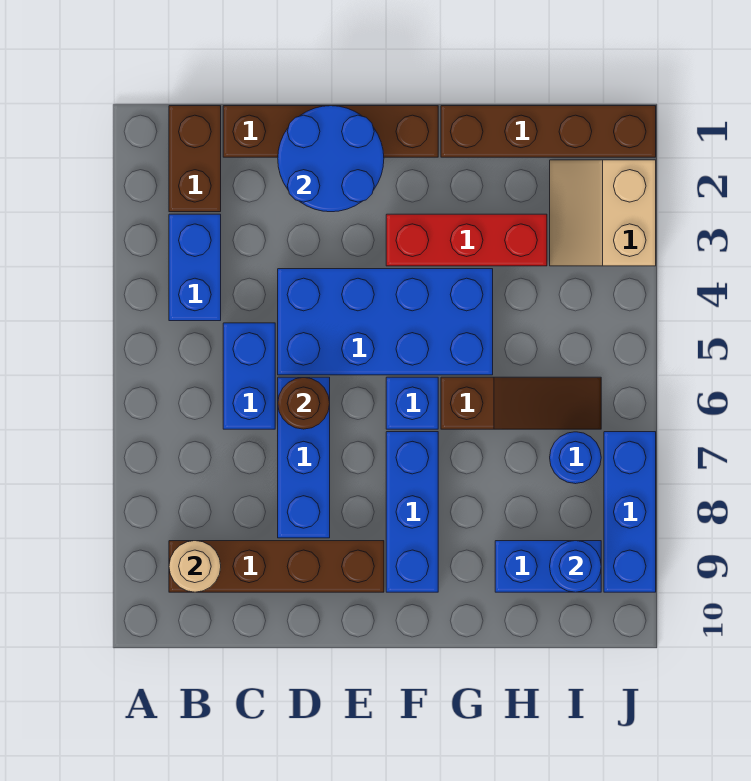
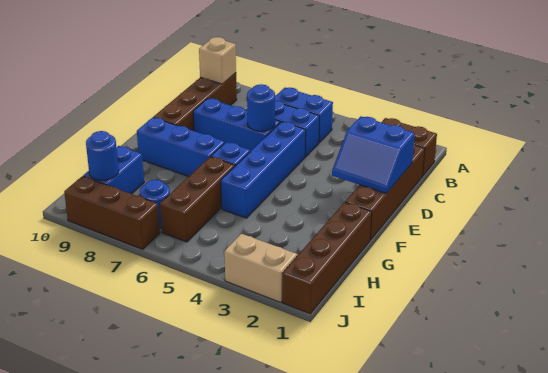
blue brick B3:B4 level 1 -> blue brick B5:B6 level 1
tan round brick B9 level 2 -> tan brick B9 level 2
blue round brick D1:E2 level 2 -> blue slope D1:E2 level 2 top D
blue brick D4:G5 level 1 -> blue brick D5:G5 level 1
brown round brick D6 level 2 -> blue round brick D6 level 2
red brick F3:H3 level 1 -> none
brown slope G6:I6 level 1 top G -> brown brick G6:I6 level 1
blue brick J7:J9 level 1 -> brown brick J7:J9 level 1

